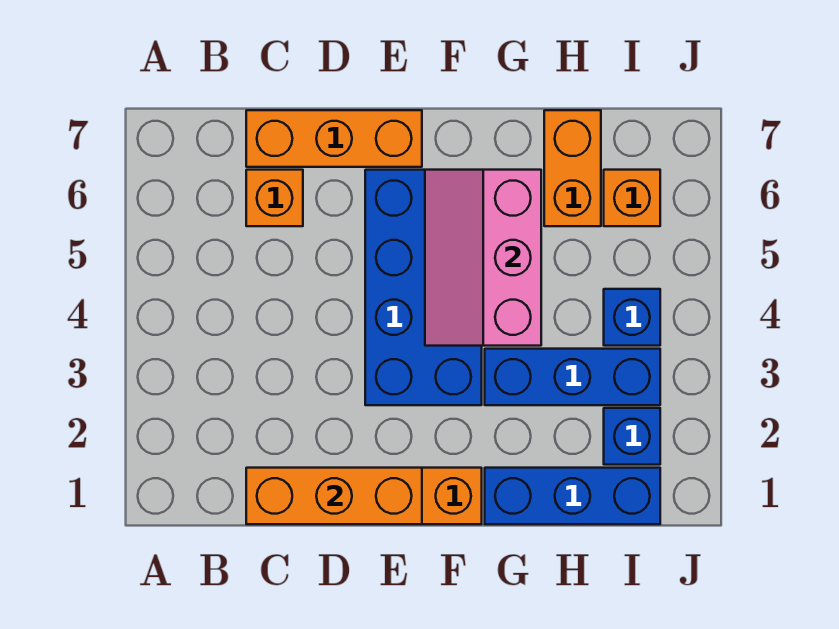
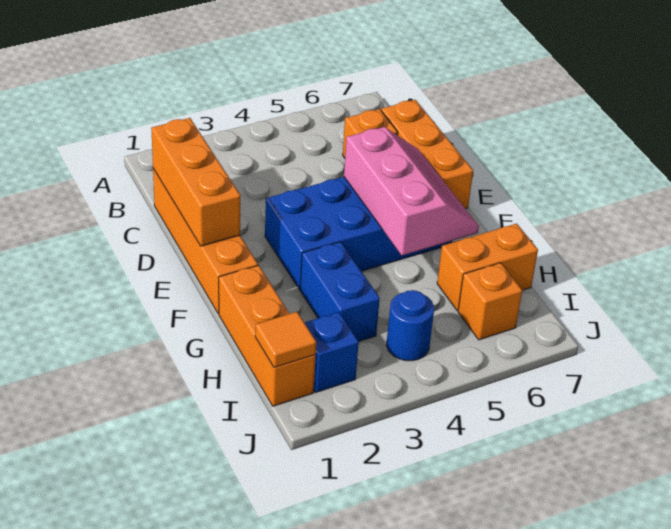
pink slope F4:G6 level 2 top G -> pink slope E5:G6 level 2 top 5
blue brick G1:I1 level 1 -> orange brick G1:I1 level 1
blue brick G3:I3 level 1 -> blue brick G3:H3 level 1
none -> orange tile I1 level 2
blue brick I4 level 1 -> blue round brick I4 level 1

